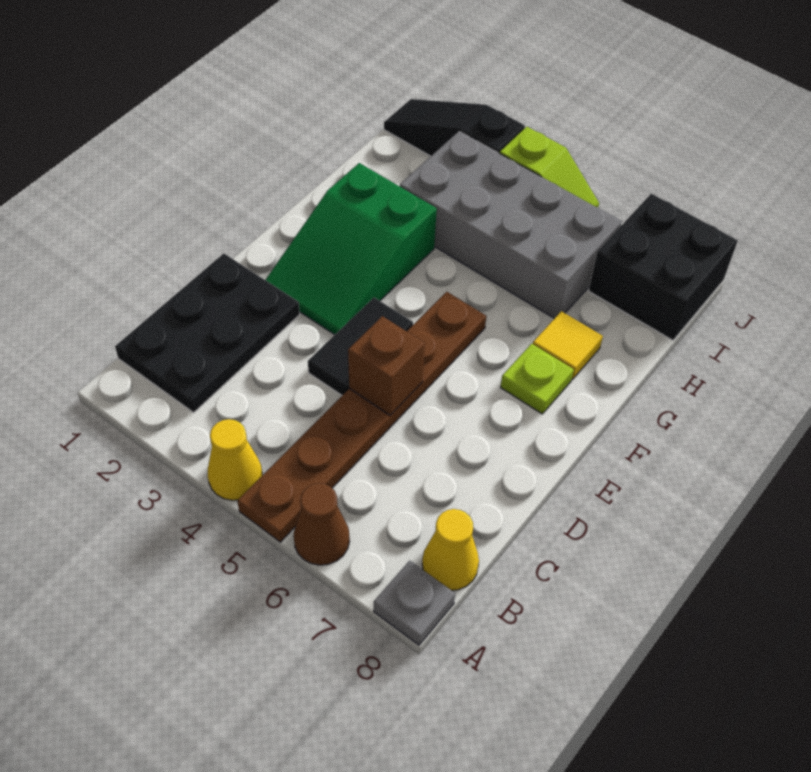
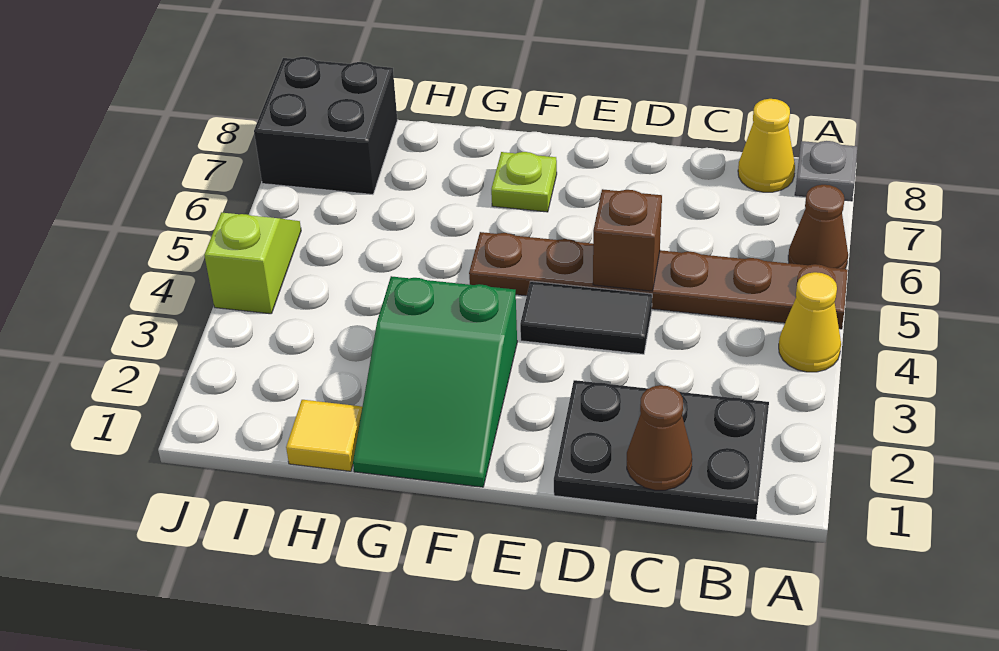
none -> brown cone C1 level 2
green slope E2:G3 level 1 top G -> green slope F1:G3 level 1 top 3
yellow tile G7 level 1 -> yellow tile H1 level 1
grey brick H3:I6 level 1 -> none
black slope J1:J3 level 1 top 3 -> none

